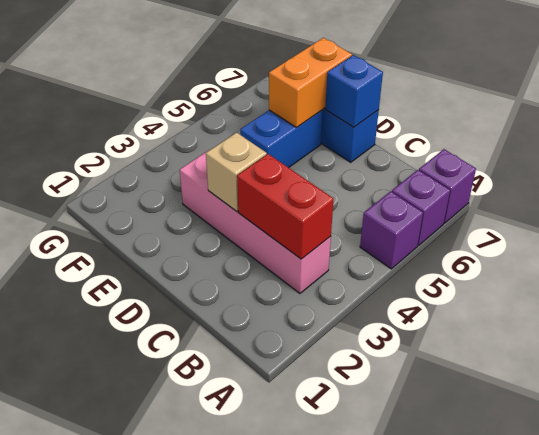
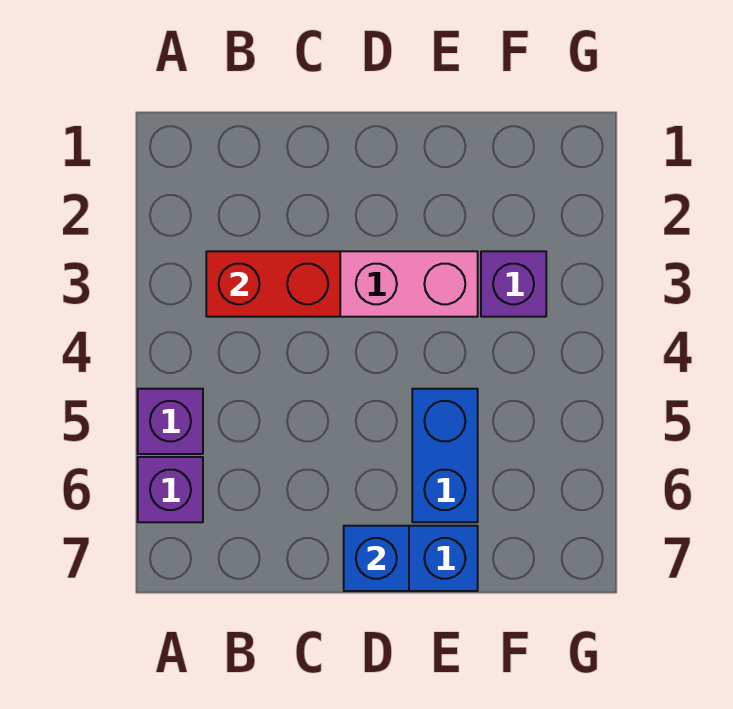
purple brick A7 level 1 -> purple brick F3 level 1
tan brick D3 level 2 -> none
orange brick E6:E7 level 2 -> none

